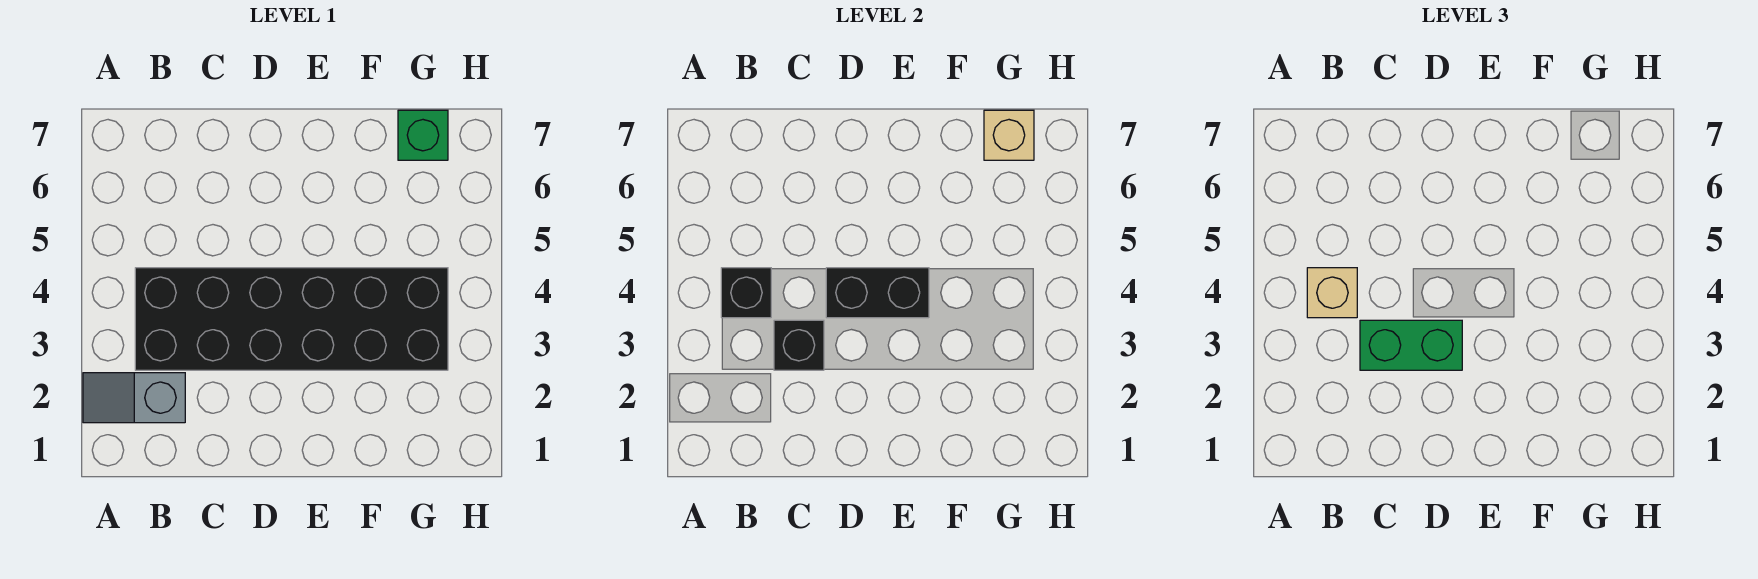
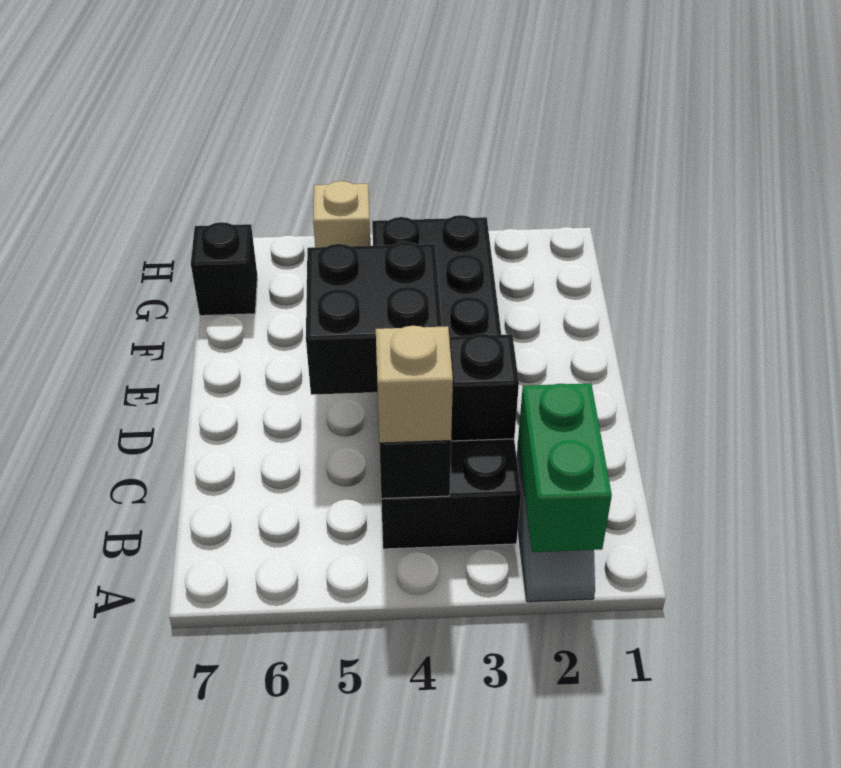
green brick C3:D3 level 3 -> green brick A2:B2 level 2
black brick D4:E4 level 2 -> black brick D4:E5 level 2
green brick G7 level 1 -> black brick G7 level 1
tan brick G7 level 2 -> tan brick H5 level 1

